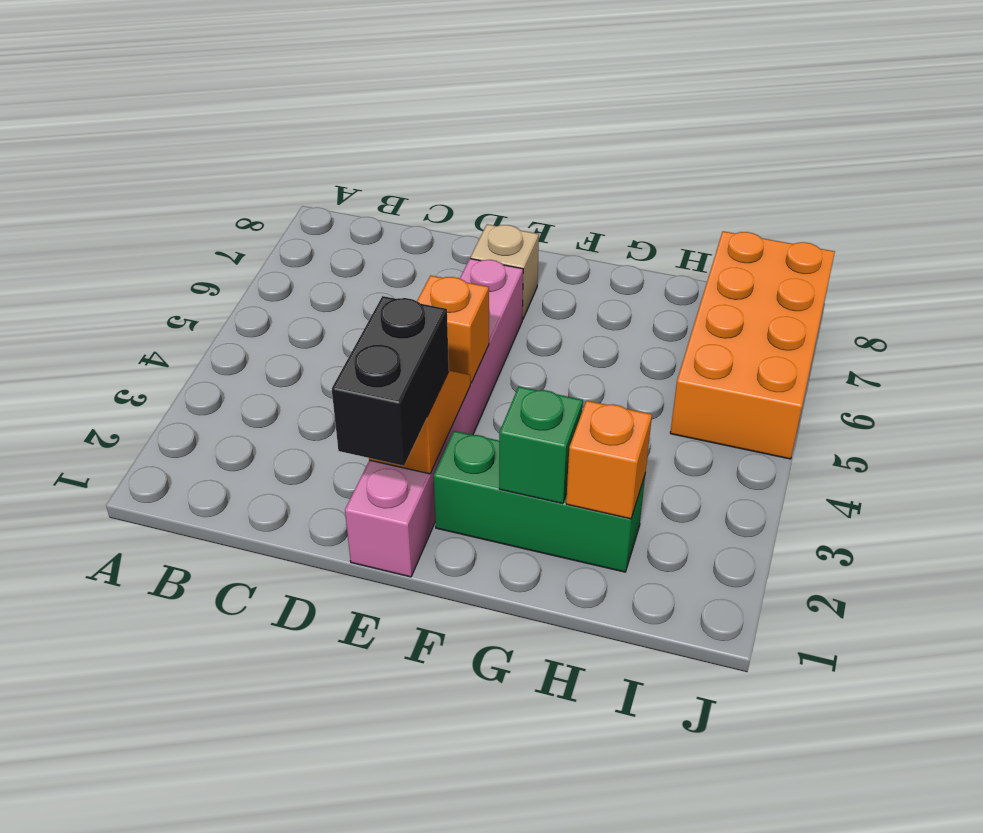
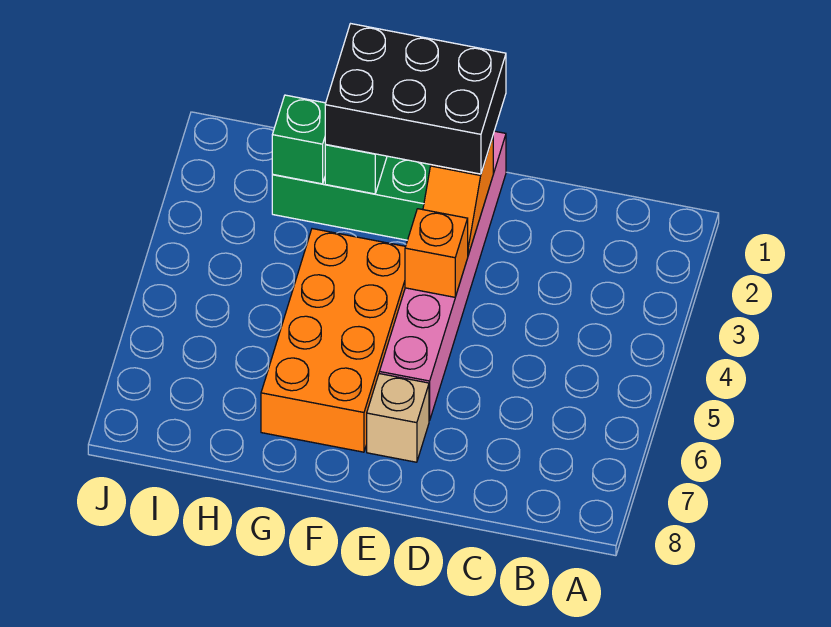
black brick E1:E2 level 3 -> black brick E1:G2 level 3
orange brick H2 level 2 -> green brick H2 level 2
orange brick I5:J8 level 1 -> orange brick F4:G7 level 1

